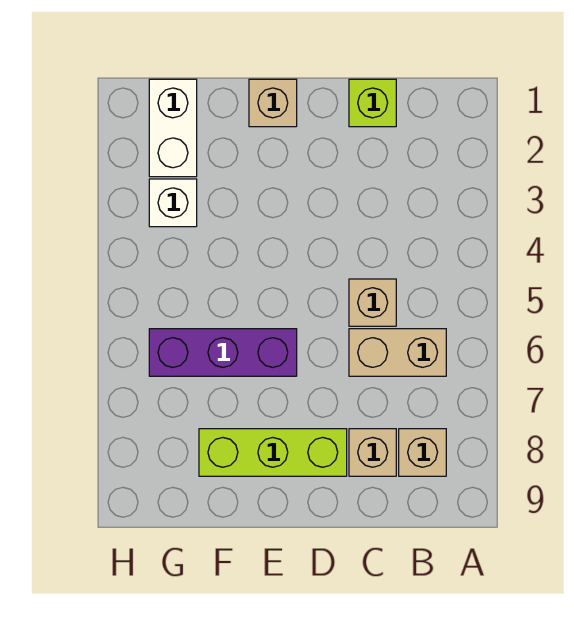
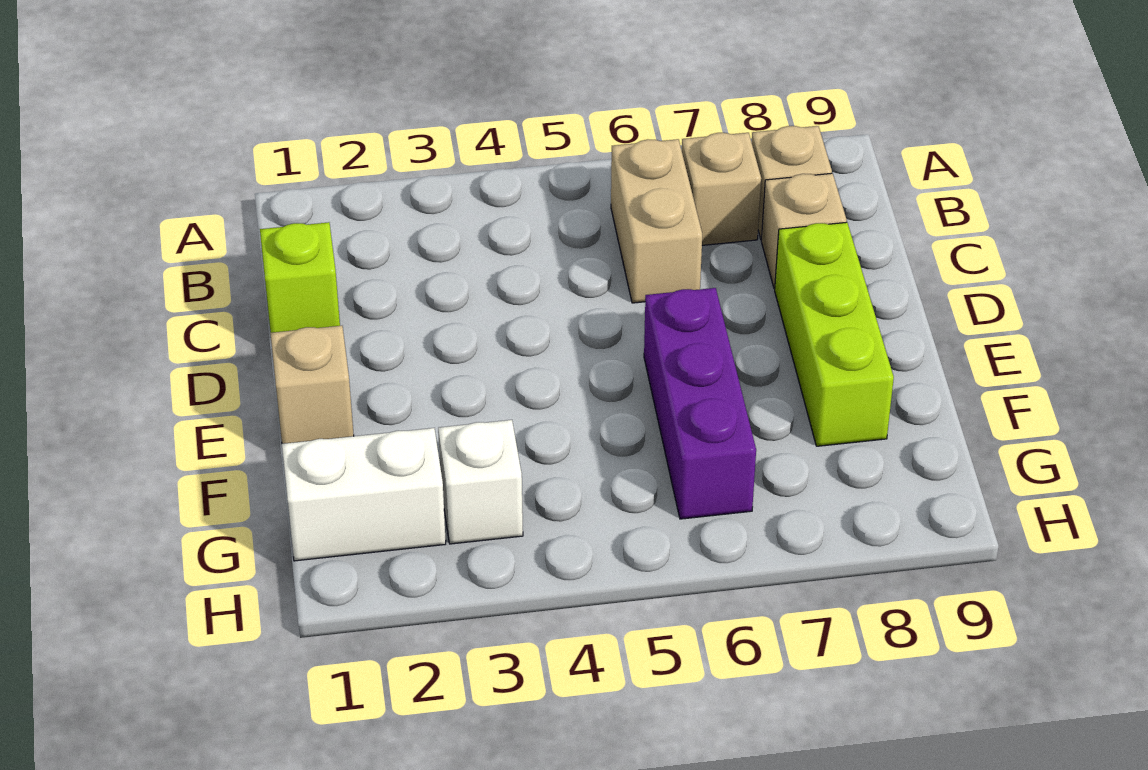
tan brick C5 level 1 -> tan brick B7 level 1

